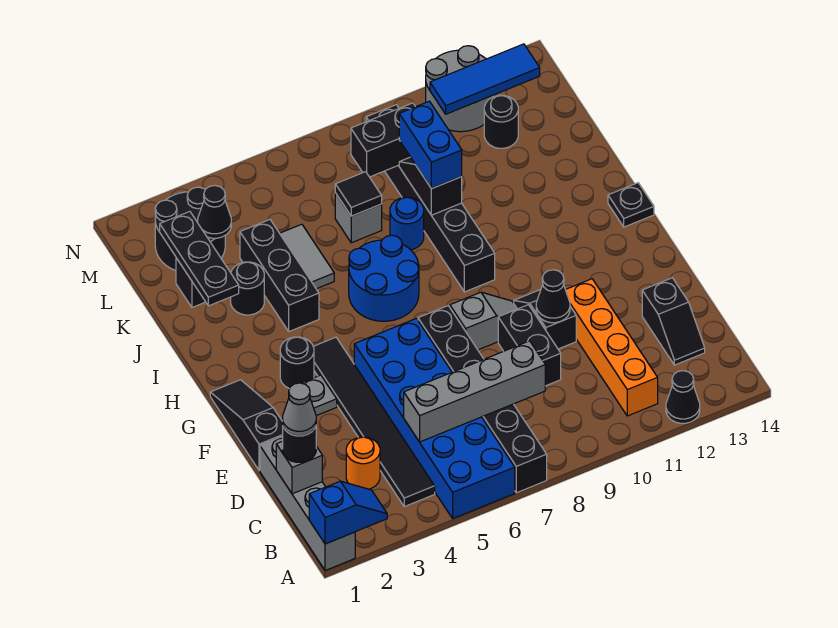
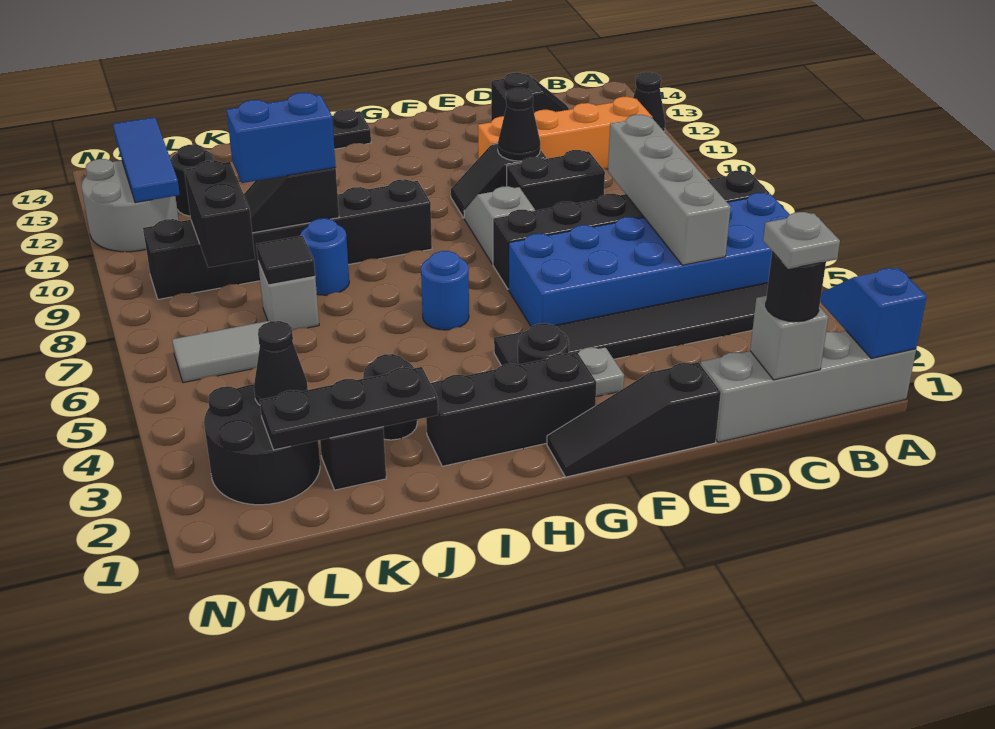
grey cone C1 level 4 -> grey plate C1 level 4
orange round brick C3 level 1 -> none
blue round brick H6:I7 level 1 -> blue round brick H6 level 1
black brick I4:K4 level 1 -> black brick G2:I2 level 1
grey tile J5:K5 level 1 -> grey tile L6:M6 level 1

